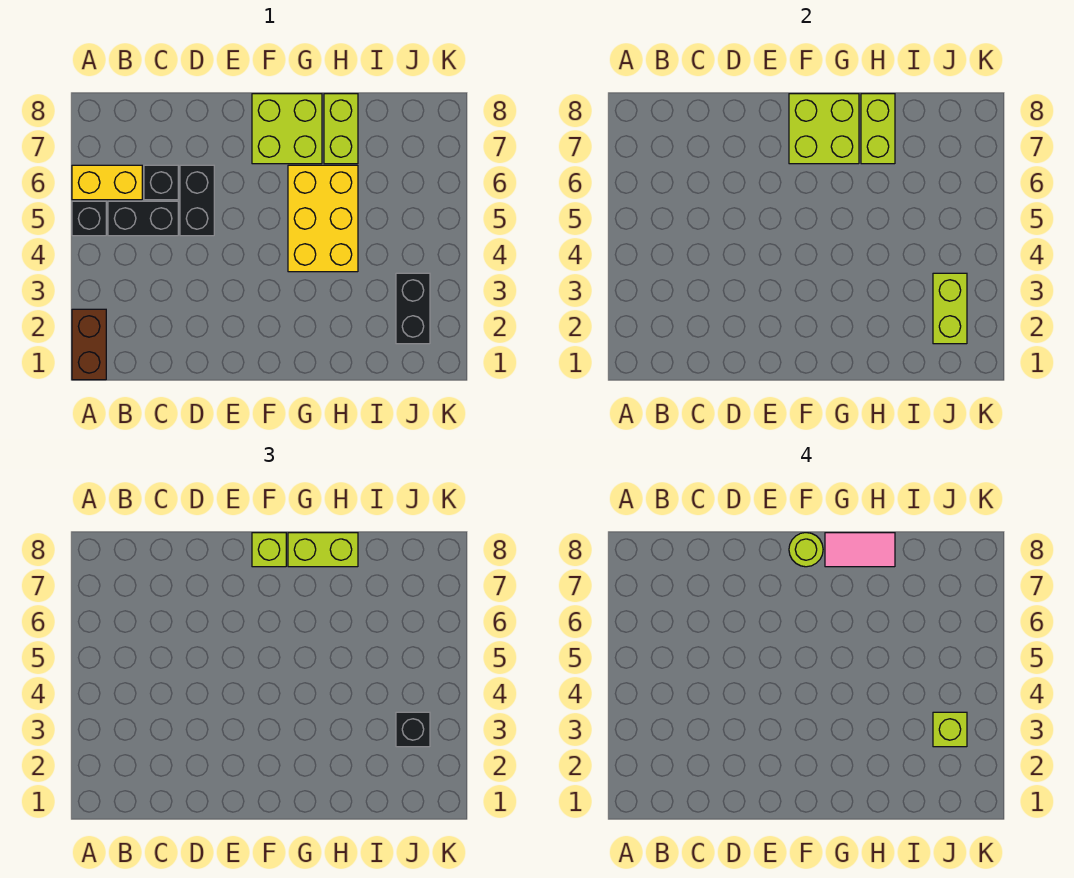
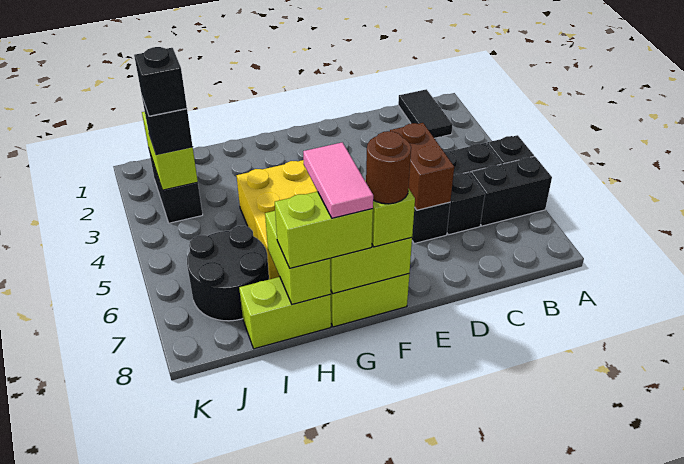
brown brick A1:A2 level 1 -> brown brick D5:D6 level 2
yellow brick A6:B6 level 1 -> black brick A6:B6 level 1
none -> black tile B1:B2 level 1
lime round brick F8 level 4 -> brown round brick F8 level 4
pink tile G8:H8 level 4 -> pink tile G7:G8 level 4
lime brick H7:H8 level 1 -> lime brick H8:I8 level 1
none -> black round brick I6:J7 level 1
lime brick J3 level 4 -> black brick J3 level 4

